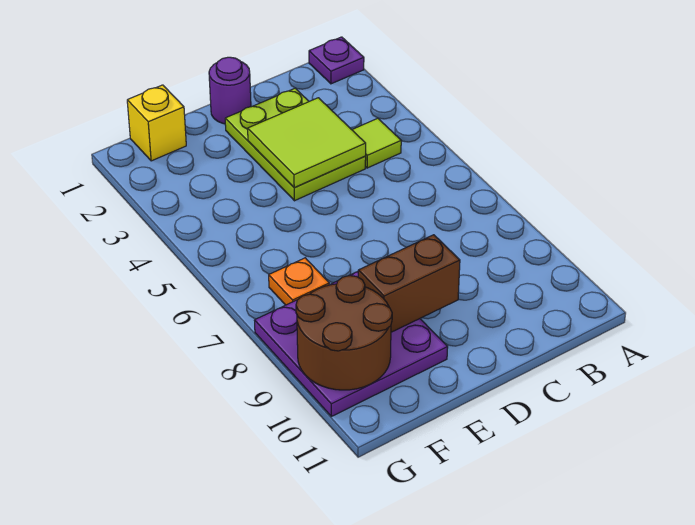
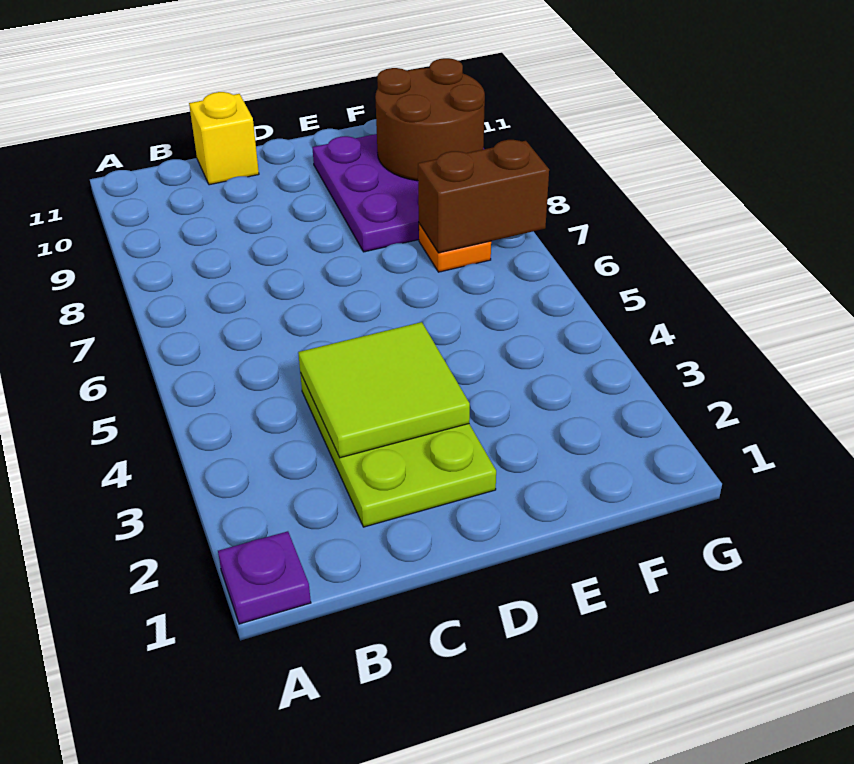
lime tile B4 level 1 -> none
purple round brick D1 level 1 -> none
brown brick D9:E9 level 2 -> brown brick F7:G7 level 2
yellow brick F1 level 1 -> yellow brick C11 level 1

